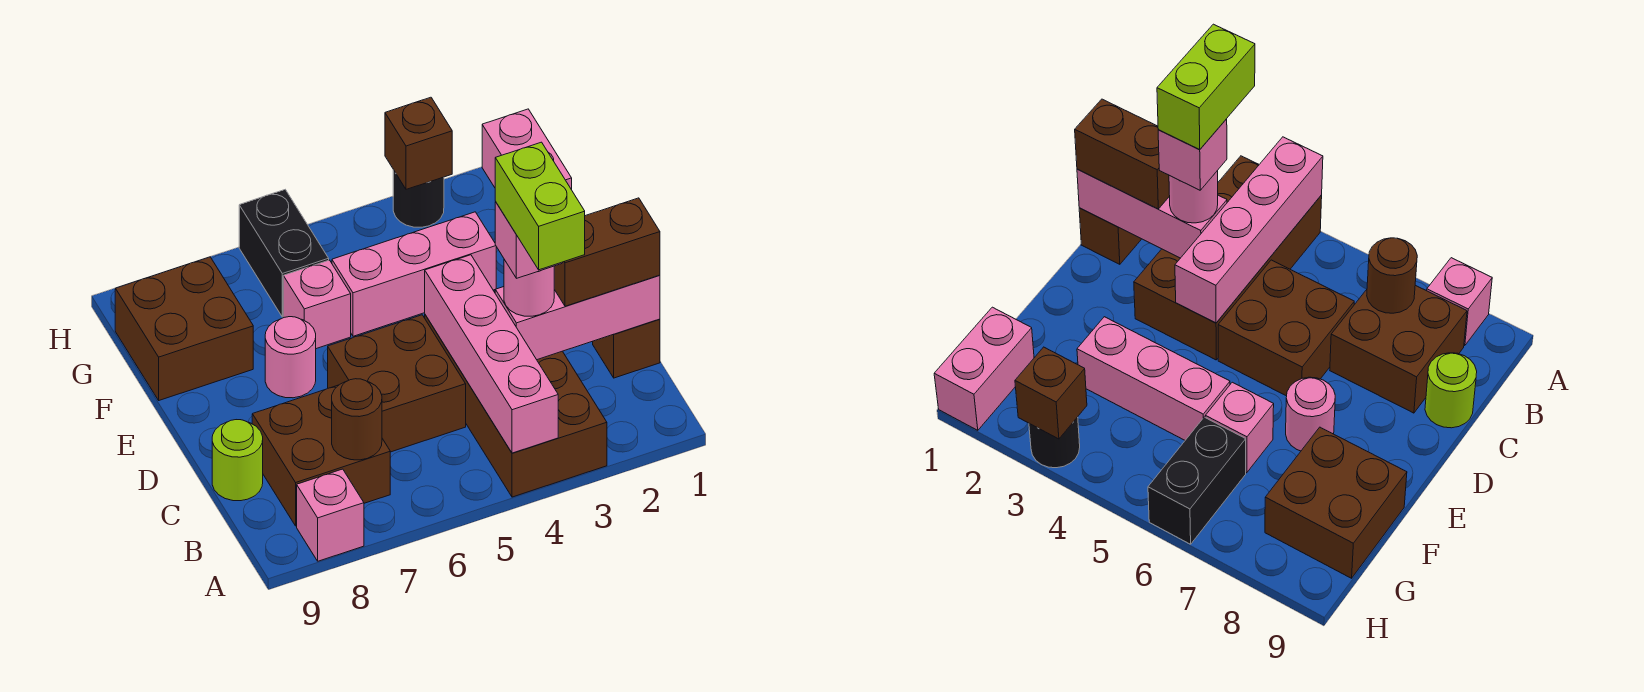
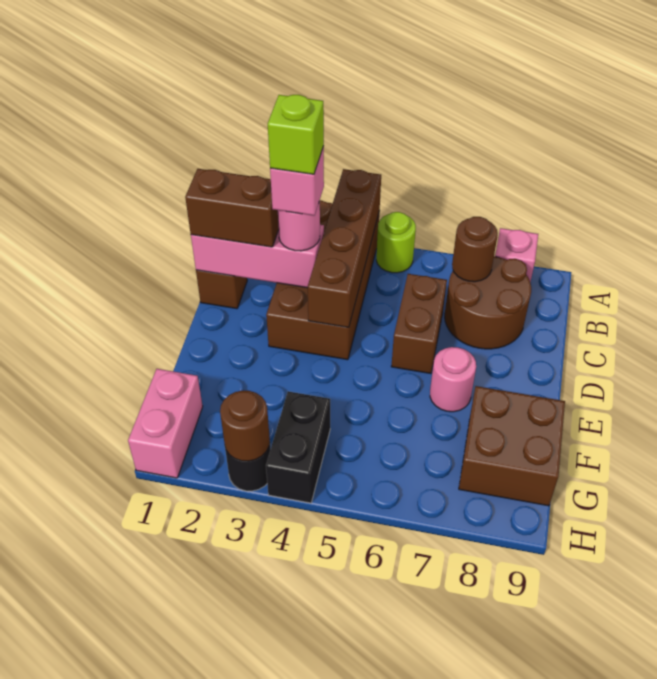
pink brick A4:D4 level 2 -> brown brick A4:D4 level 2
lime brick B3:C3 level 5 -> lime brick C3 level 5
brown brick B7:C8 level 1 -> brown round brick B7:C8 level 1
brown brick C5:D6 level 1 -> brown brick C6:D6 level 1
lime round brick C9 level 1 -> lime round brick A5 level 1
pink brick F3:F5 level 1 -> none
pink brick F6 level 1 -> none
black brick G6:H6 level 1 -> black brick G4:H4 level 1
brown brick H3 level 2 -> brown round brick H3 level 2

